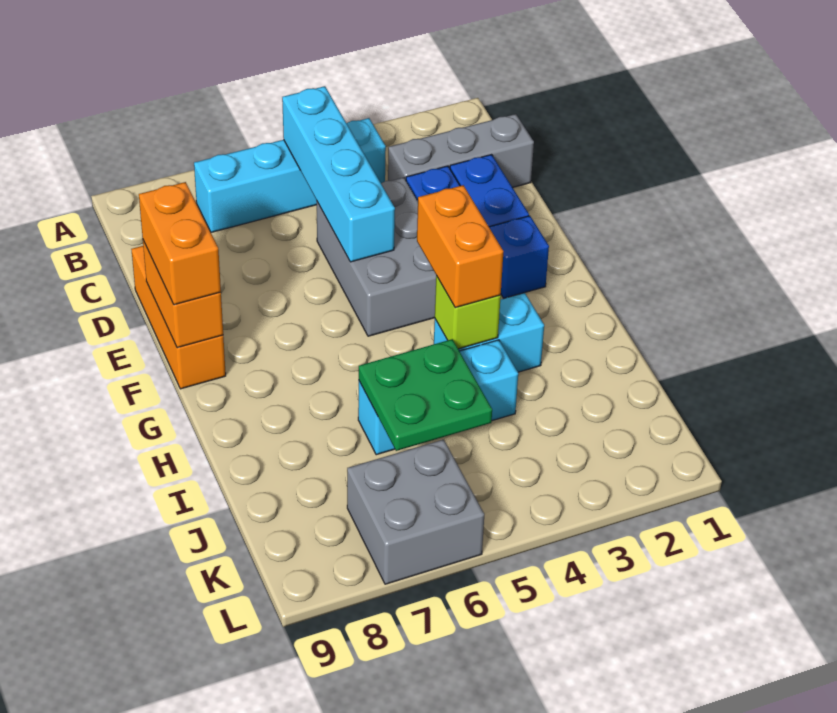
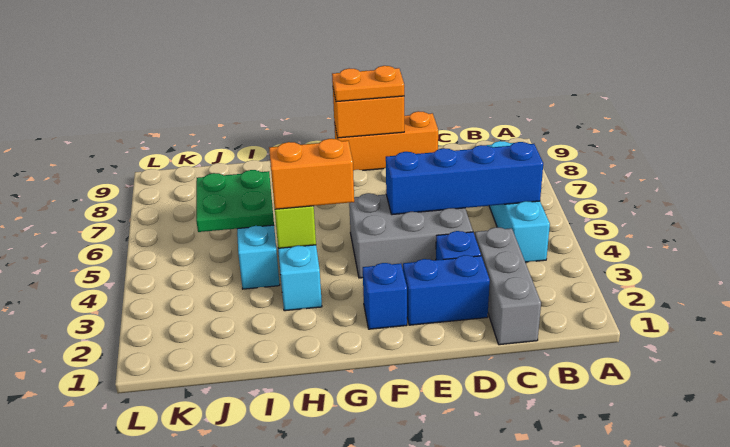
cyan brick B5:E5 level 2 -> blue brick B5:E5 level 2
orange brick E9:F9 level 3 -> orange plate E9:F9 level 3
grey brick K6:L7 level 1 -> none

